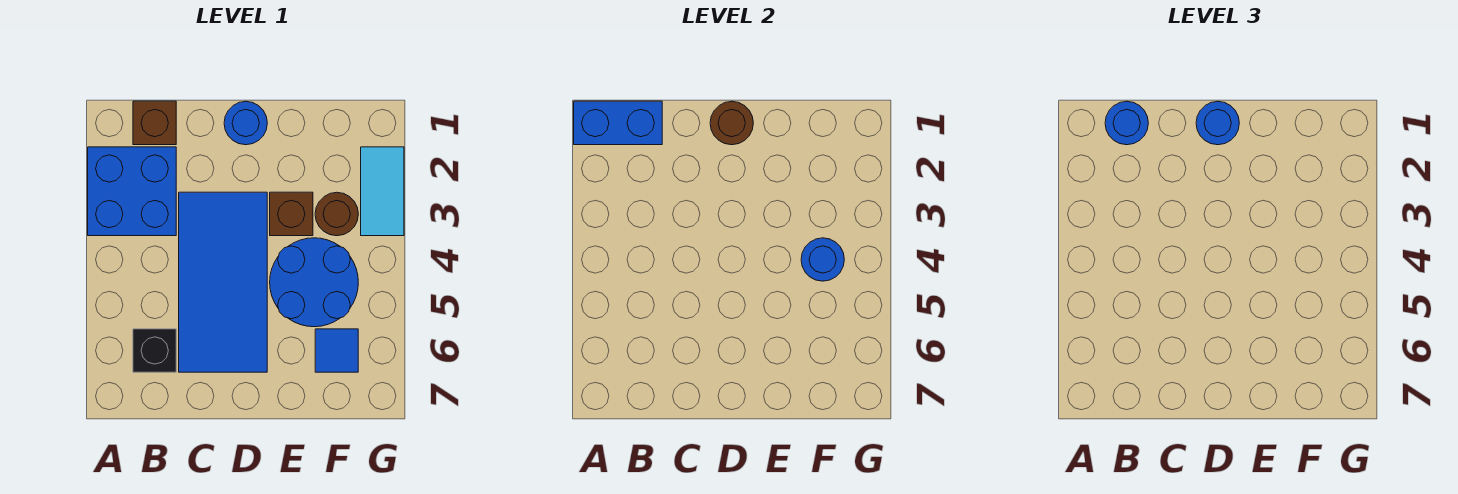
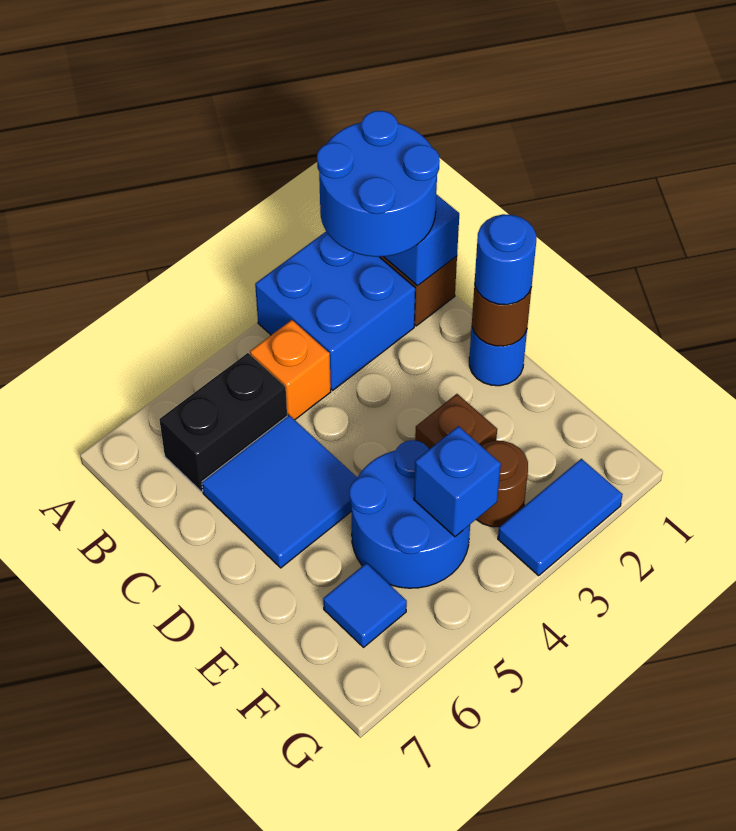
blue round brick B1 level 3 -> blue round brick A1:B2 level 3
none -> orange brick B4 level 1
black brick B6 level 1 -> black brick B5:B6 level 1
blue tile C3:D6 level 1 -> blue tile C5:D6 level 1
blue round brick F4 level 2 -> blue brick F4 level 2
cyan tile G2:G3 level 1 -> blue tile G2:G3 level 1

